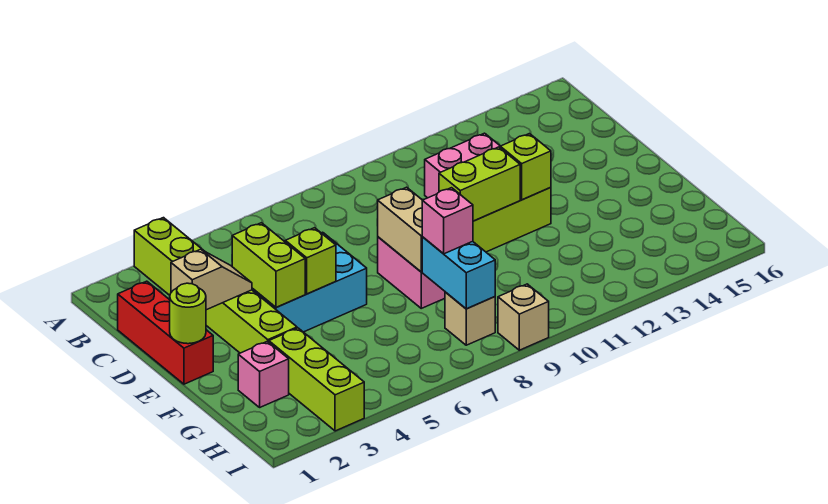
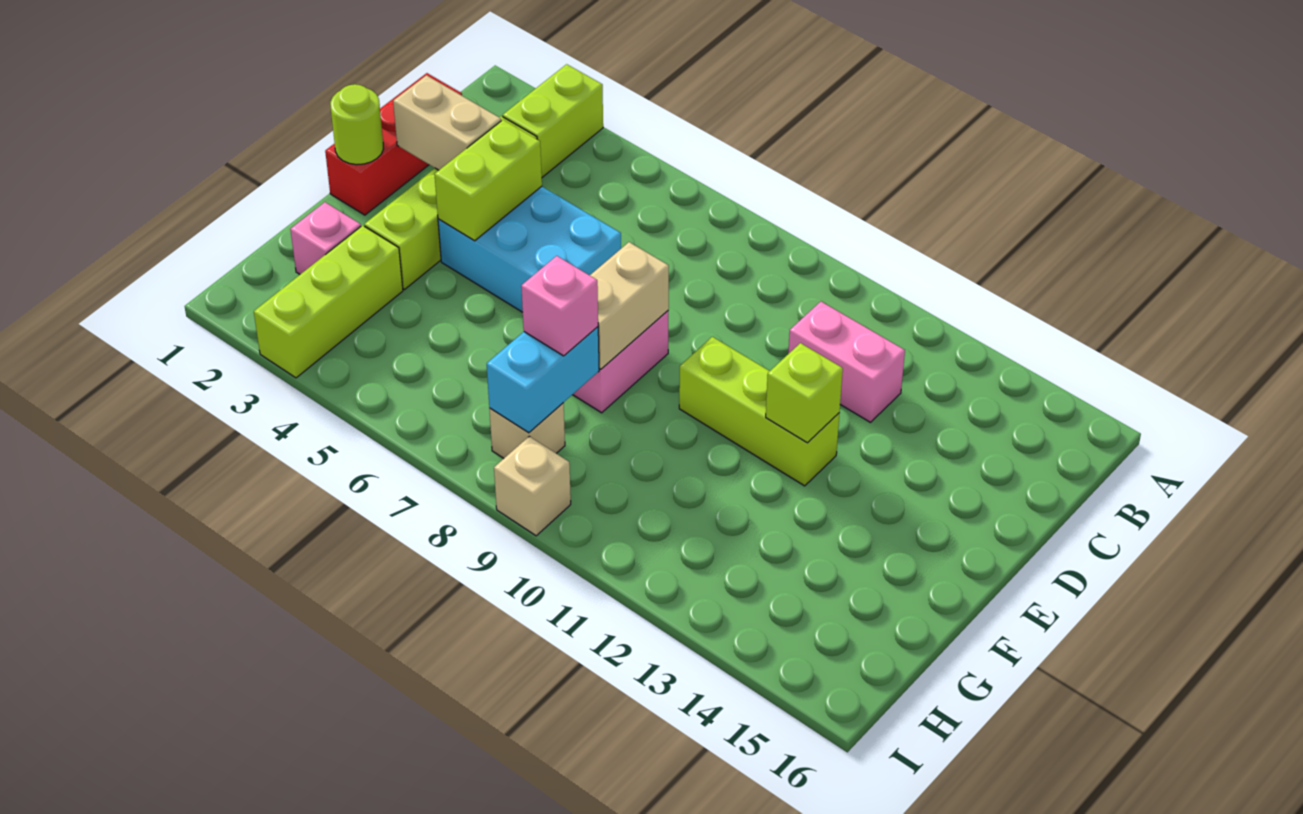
tan slope D2:D3 level 2 top 2 -> tan brick D2:D3 level 2
lime brick E5 level 2 -> none
lime brick E10:E11 level 2 -> none

